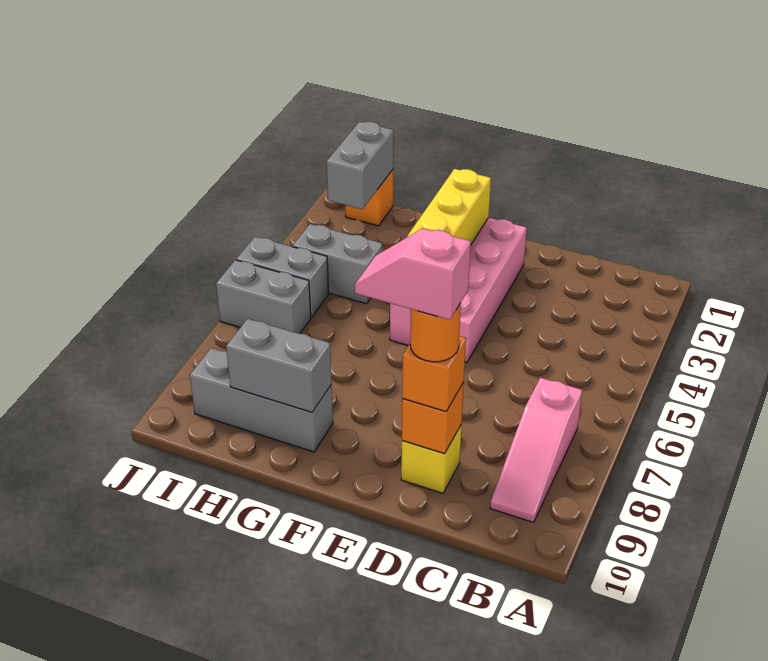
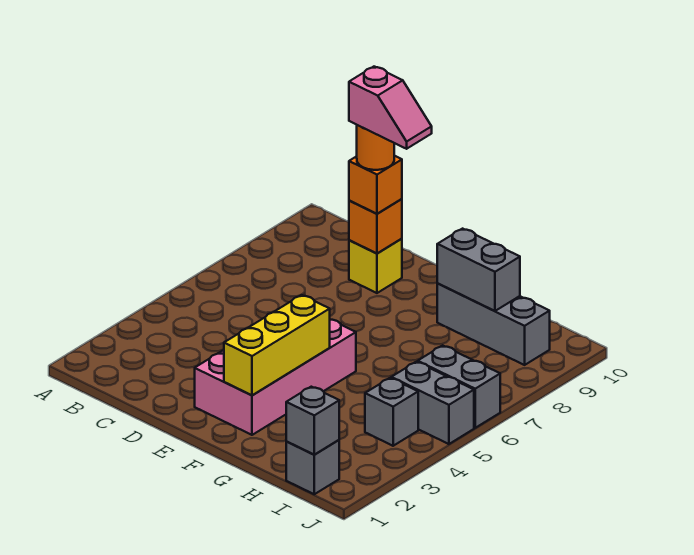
pink slope B7:B9 level 1 top 7 -> none
grey brick H4:I4 level 1 -> grey brick I4 level 1
orange brick I1 level 1 -> grey brick I1 level 1
grey brick I1:I2 level 2 -> grey brick I1 level 2

